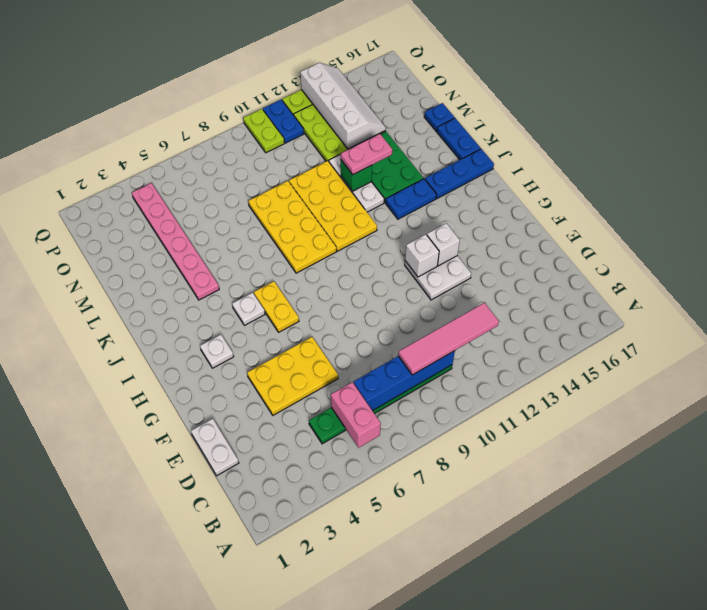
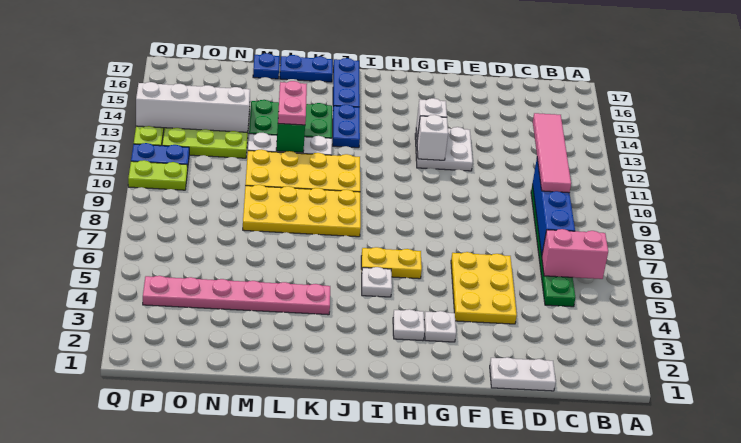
none -> white plate G3 level 1

